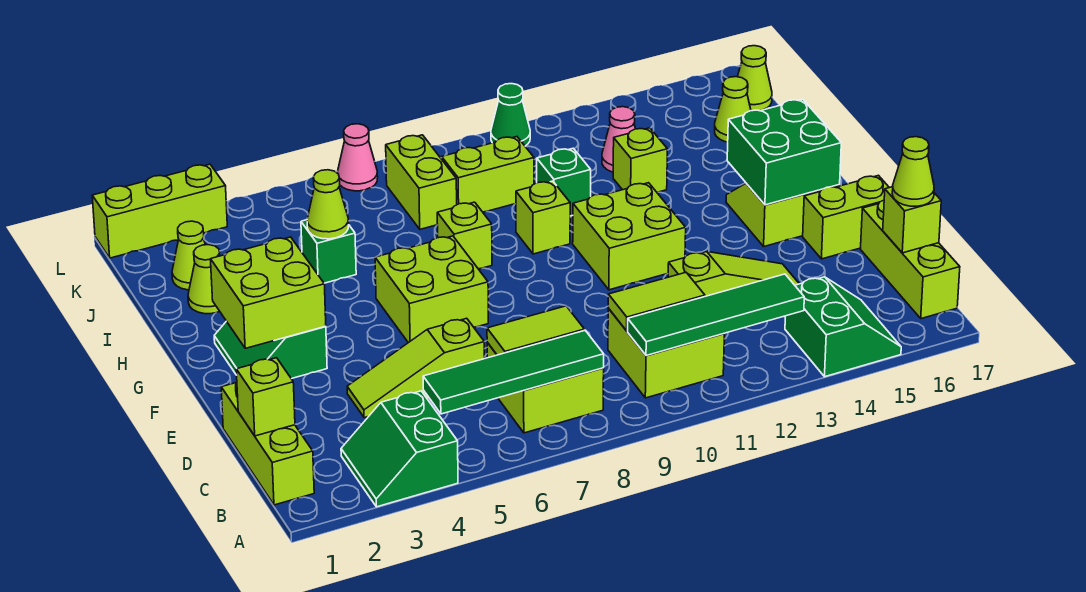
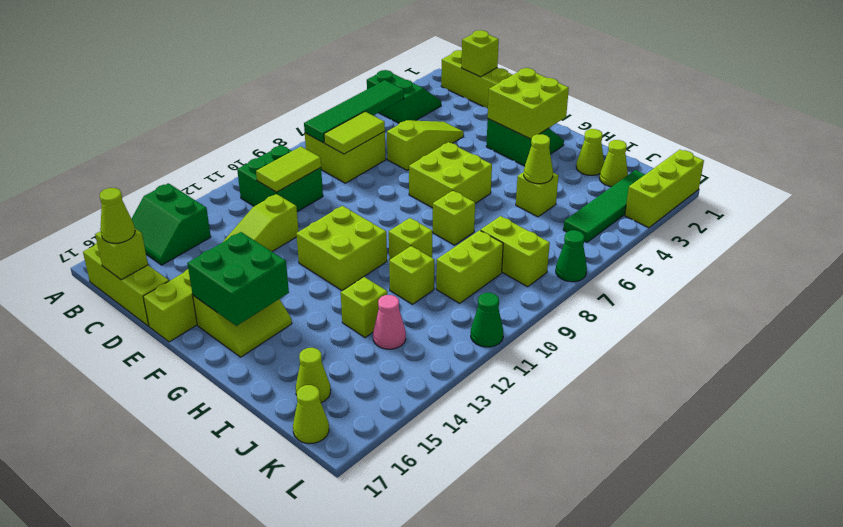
lime brick B10:C11 level 1 -> green brick B10:C11 level 1
green tile B10:B13 level 2 -> green tile K2:K5 level 1
green brick I5 level 1 -> lime brick I5 level 1
green brick I11 level 1 -> lime brick I11 level 1
pink cone L7 level 1 -> green cone L7 level 1

